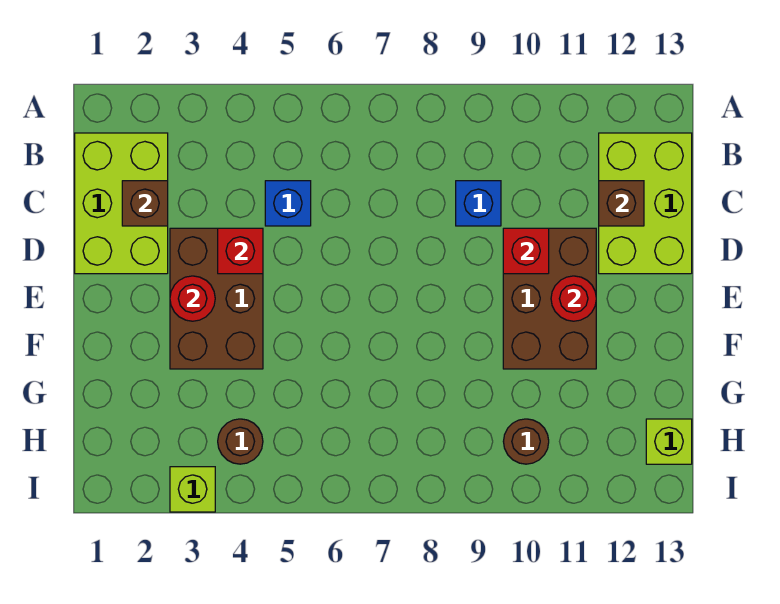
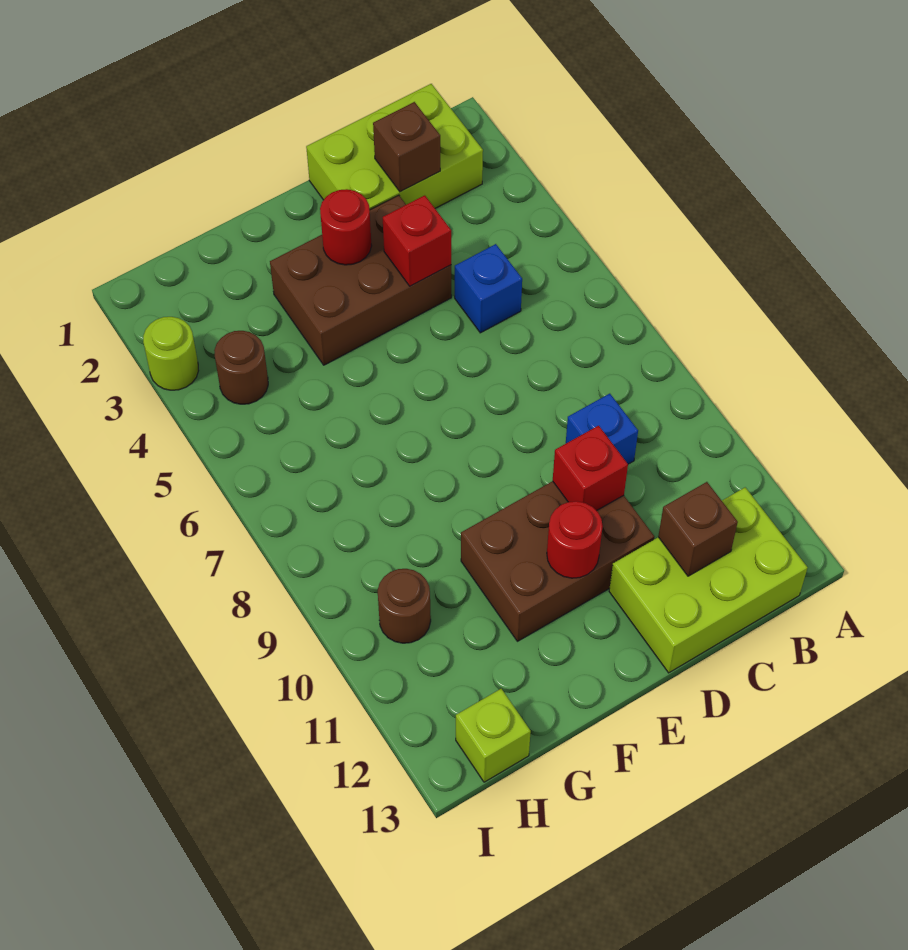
lime brick I3 level 1 -> lime round brick I3 level 1

